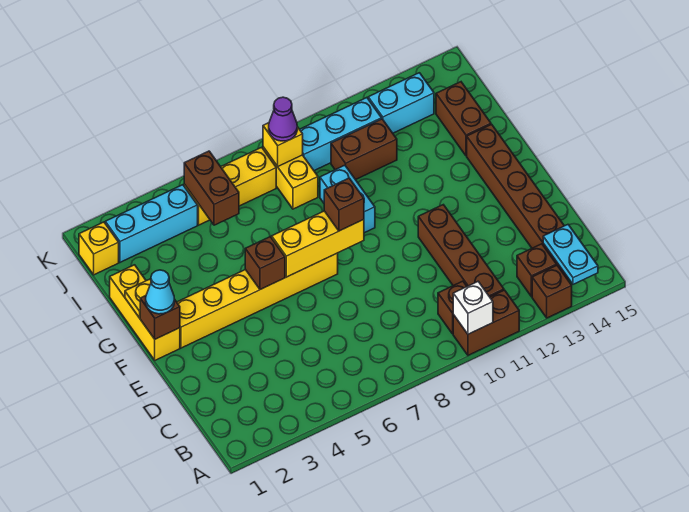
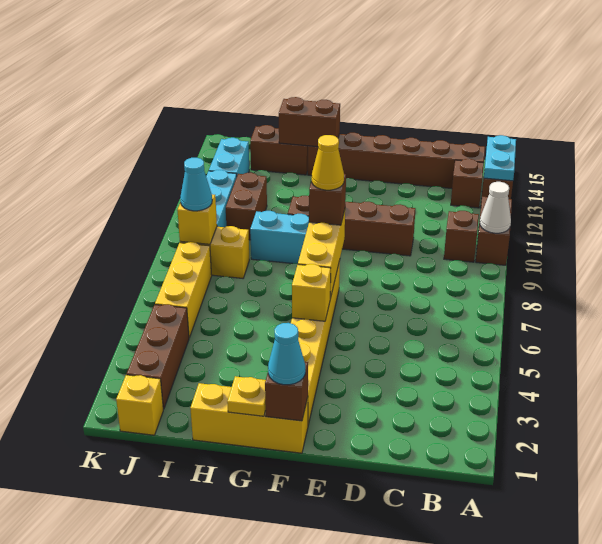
white brick A10 level 2 -> white cone A10 level 2
cyan plate A14:B14 level 2 -> cyan plate A13:A14 level 2
brown brick B11:E11 level 1 -> brown brick D10:G10 level 1
brown brick F5 level 2 -> yellow brick F5 level 2
none -> yellow cone F8 level 4
brown brick I5:J5 level 2 -> brown brick G14:H14 level 2
cyan brick J2:J4 level 1 -> brown brick J2:J4 level 1
purple cone J8 level 3 -> cyan cone J8 level 3

